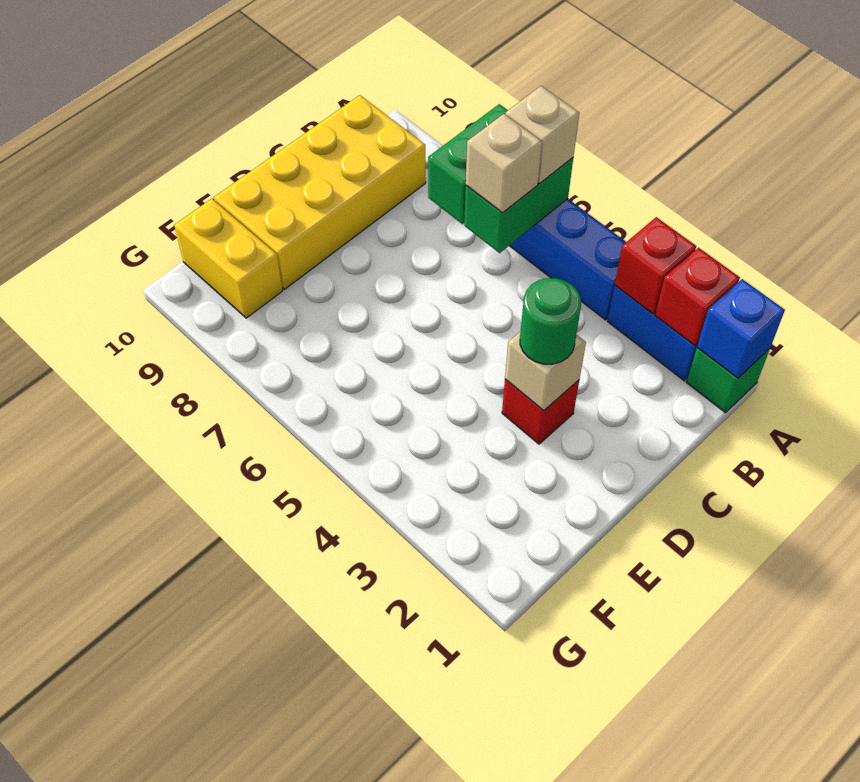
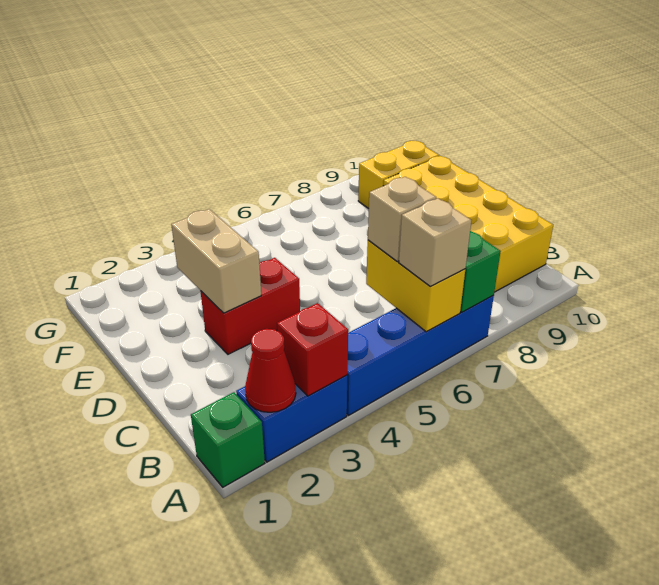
blue brick A1 level 2 -> none
red brick A2 level 2 -> red cone A2 level 2
green brick A6:B6 level 2 -> yellow brick A6:B6 level 2
red brick D3 level 1 -> red brick D3:D4 level 1
tan brick D3 level 2 -> tan brick D3:E3 level 2
green round brick D3 level 3 -> none

